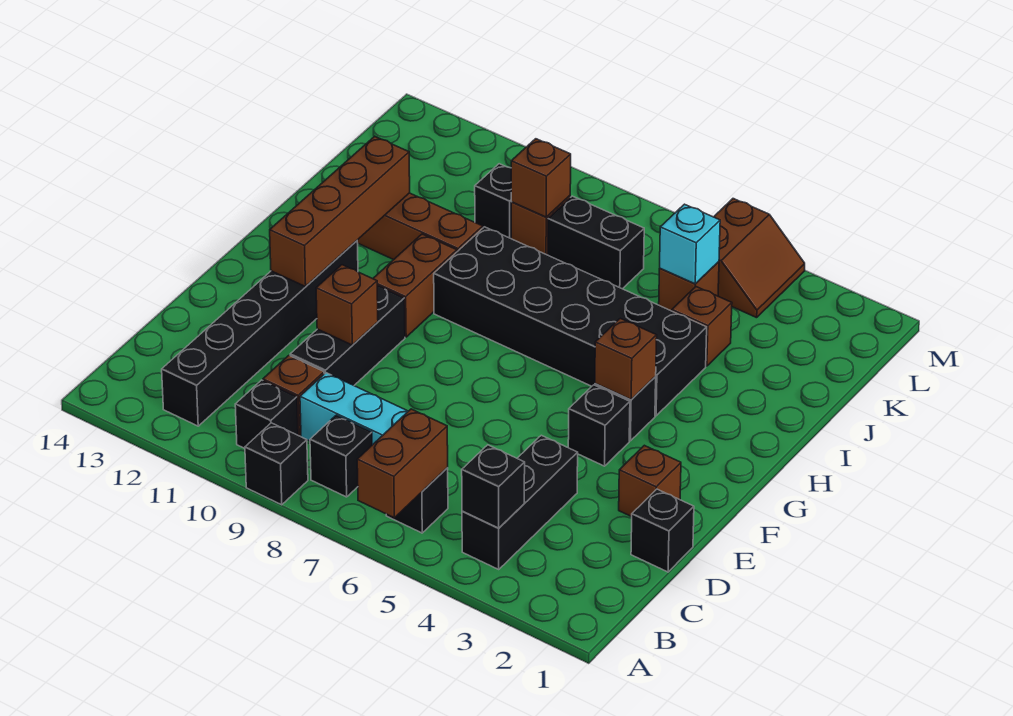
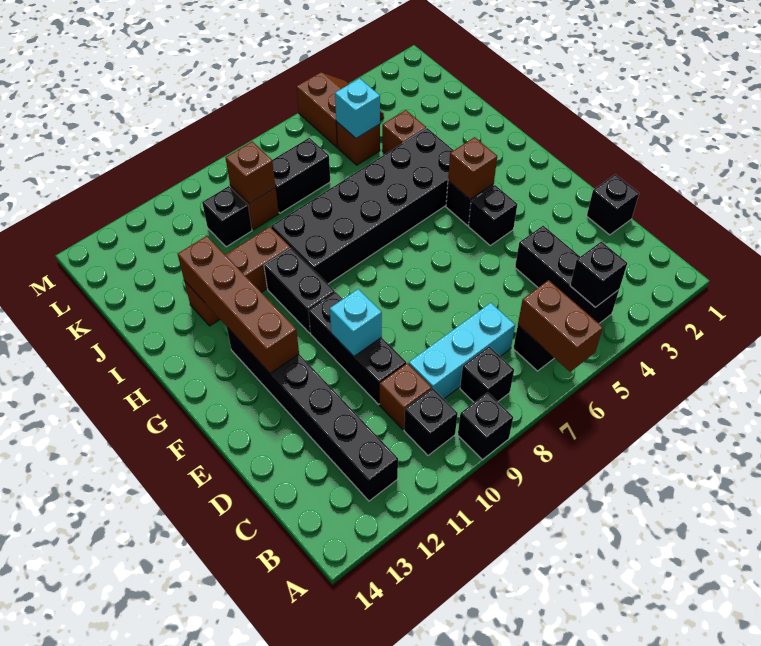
brown brick E2 level 1 -> none
brown brick E10 level 2 -> cyan brick E10 level 2
brown brick G10:H10 level 1 -> black brick G10:H10 level 1

